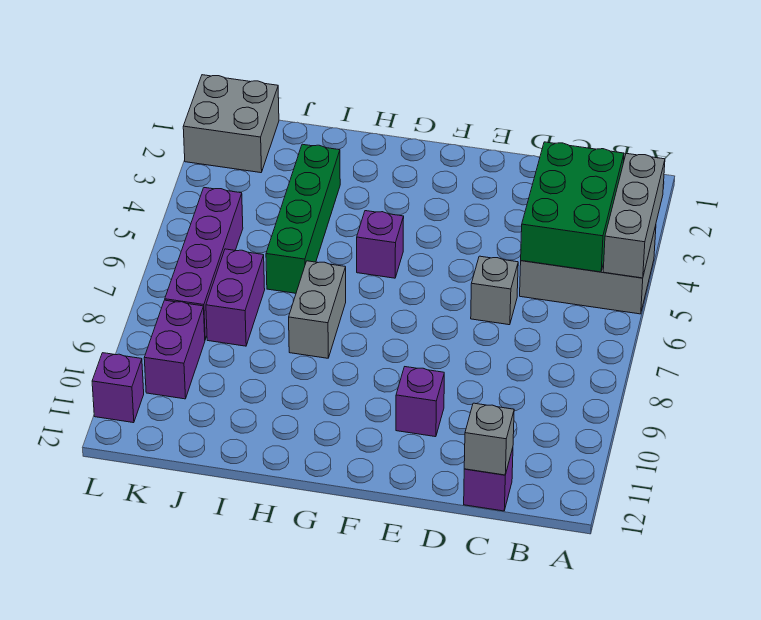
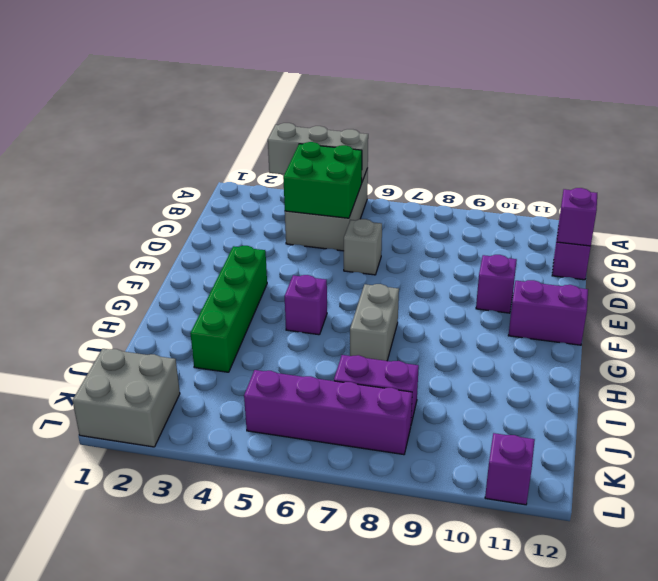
green brick B3:C5 level 2 -> green brick B4:C5 level 2
grey brick C12 level 2 -> purple brick C12 level 2
grey brick H7:H8 level 1 -> grey brick G7:H7 level 1
green brick I3:I6 level 1 -> green brick F3:I3 level 1
purple brick K9:K10 level 1 -> purple brick F11:F12 level 1

